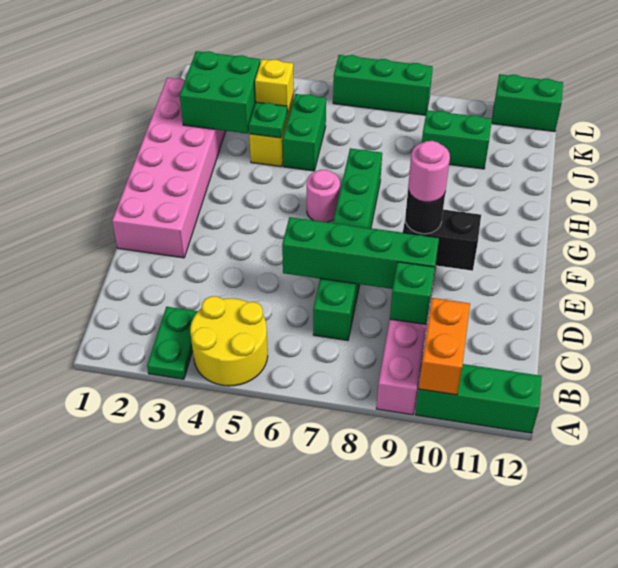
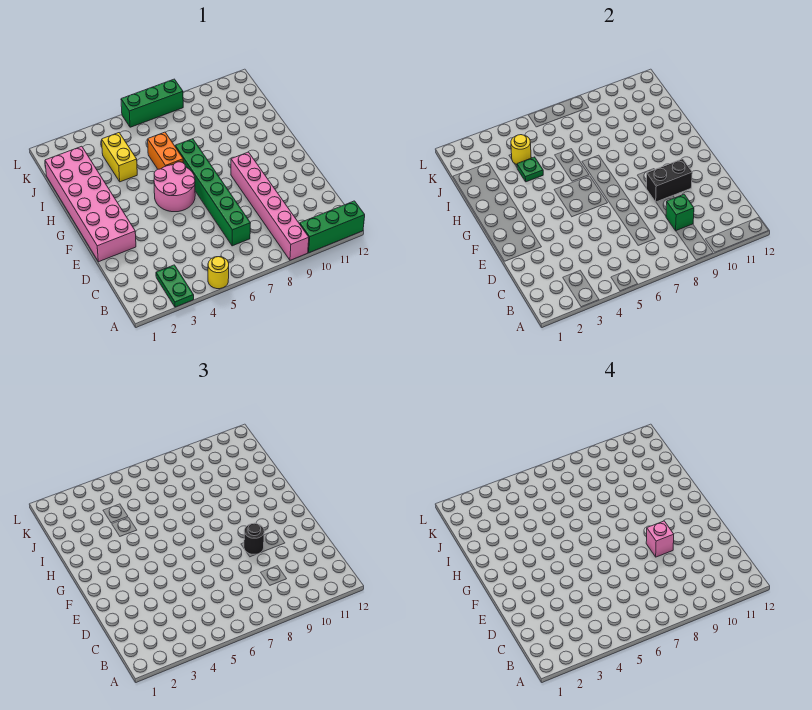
yellow round brick A4:B5 level 1 -> yellow round brick A5 level 1
orange brick A10:B10 level 2 -> orange brick H6:I6 level 1
green brick D6:D9 level 2 -> none
pink round brick E9 level 4 -> pink brick E9 level 4
pink round brick G6 level 1 -> pink round brick F5:G6 level 1
green brick I2:J3 level 2 -> none
green brick I5:J5 level 1 -> none
yellow brick J4 level 2 -> yellow round brick J4 level 2
green brick J9:J10 level 1 -> none
green brick L11:L12 level 1 -> none

